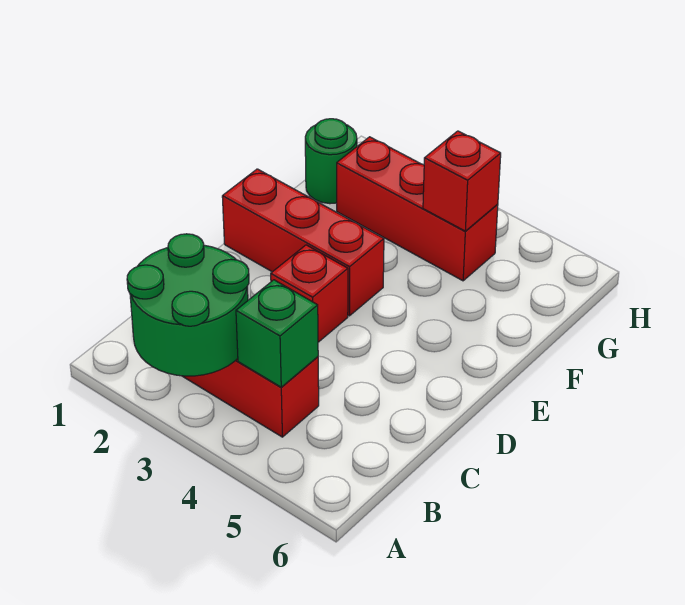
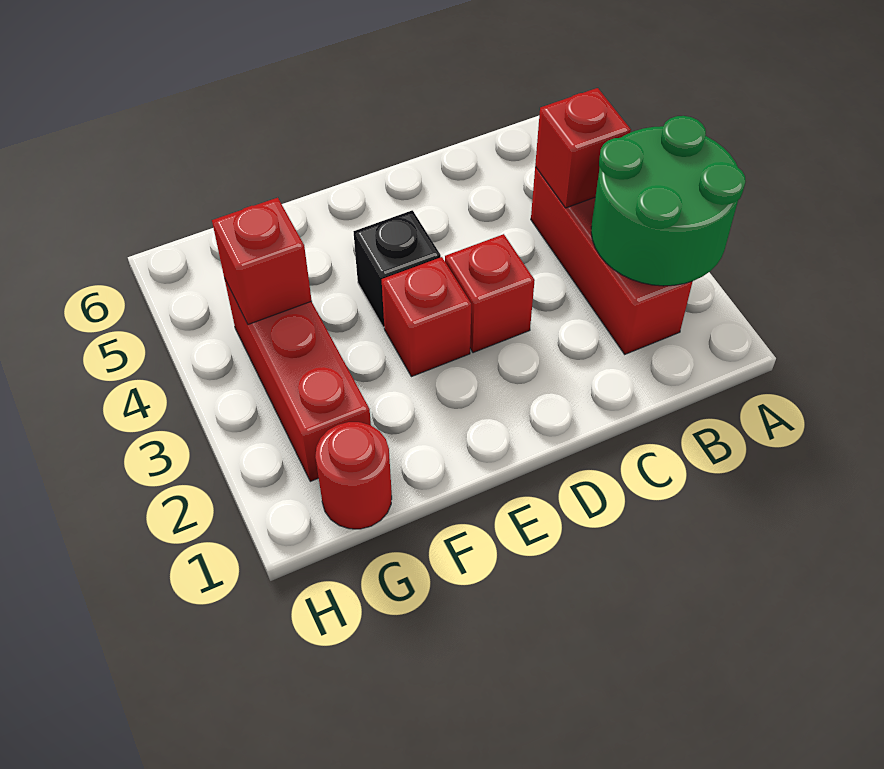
green brick B4 level 2 -> red brick B4 level 2
red brick E1:E3 level 1 -> red brick E3 level 1
none -> black brick E4 level 1
green round brick G1 level 1 -> red round brick G1 level 1

